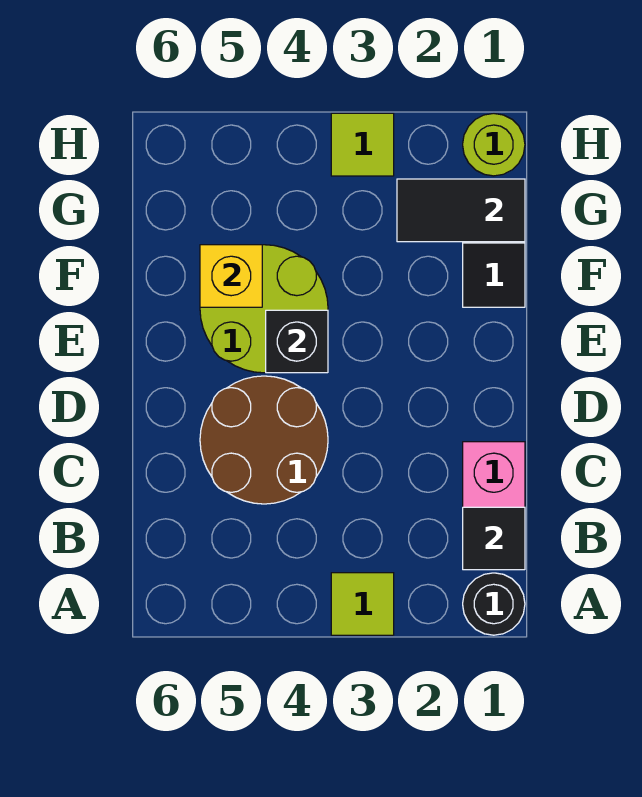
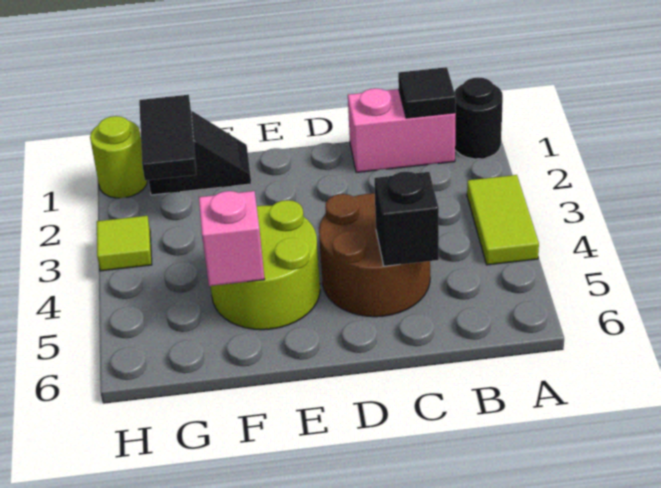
lime tile A3 level 1 -> lime tile A3:A4 level 1
black brick E4 level 2 -> black brick C5 level 2
yellow brick F5 level 2 -> pink brick F5 level 2

